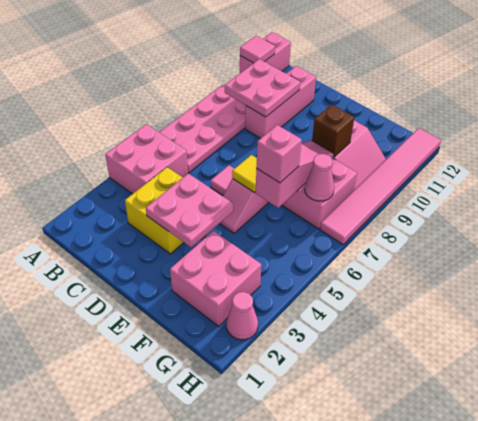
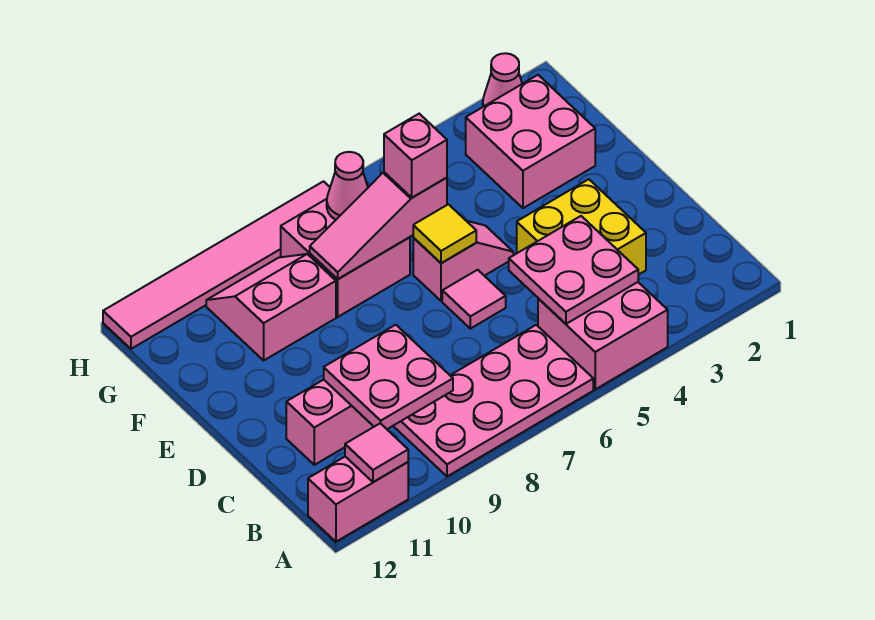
pink plate D3:E4 level 2 -> pink plate B4:C5 level 2
brown brick F9 level 2 -> none

